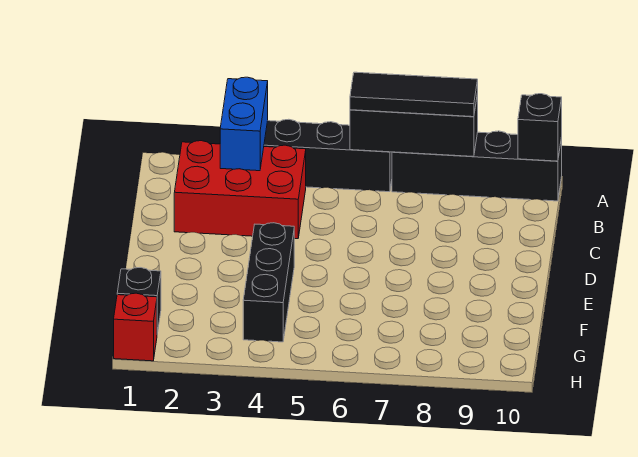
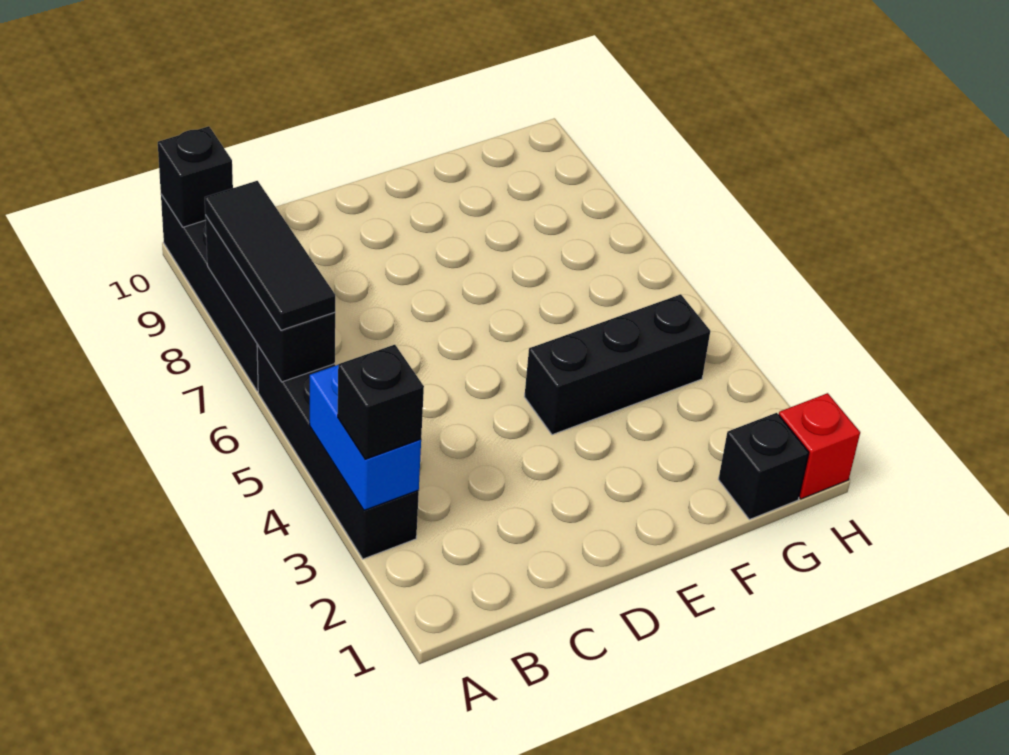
blue brick A3:B3 level 2 -> blue brick A3:A4 level 2
none -> black brick A3 level 3
red brick B2:C4 level 1 -> none

